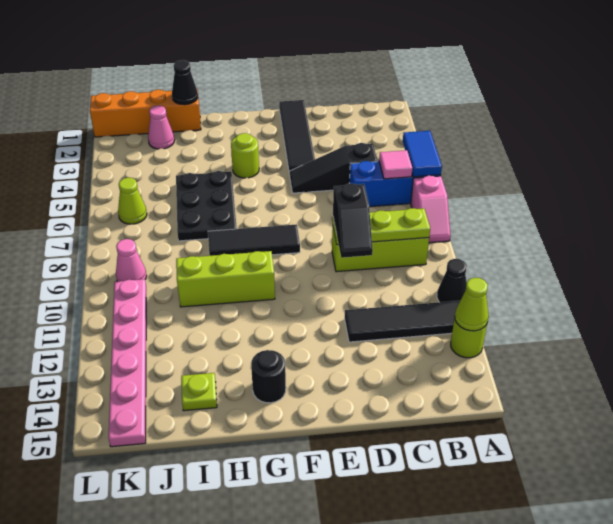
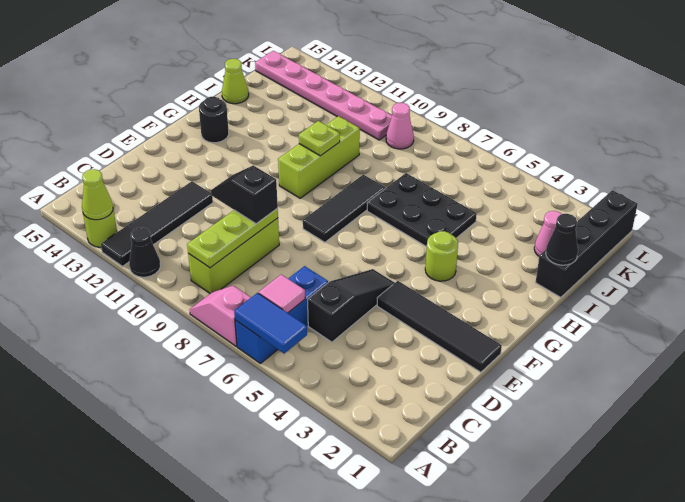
orange brick I1:L1 level 1 -> black brick I1:L1 level 1
lime plate I14 level 1 -> lime plate H10 level 2
lime cone K6 level 1 -> lime cone I15 level 1

